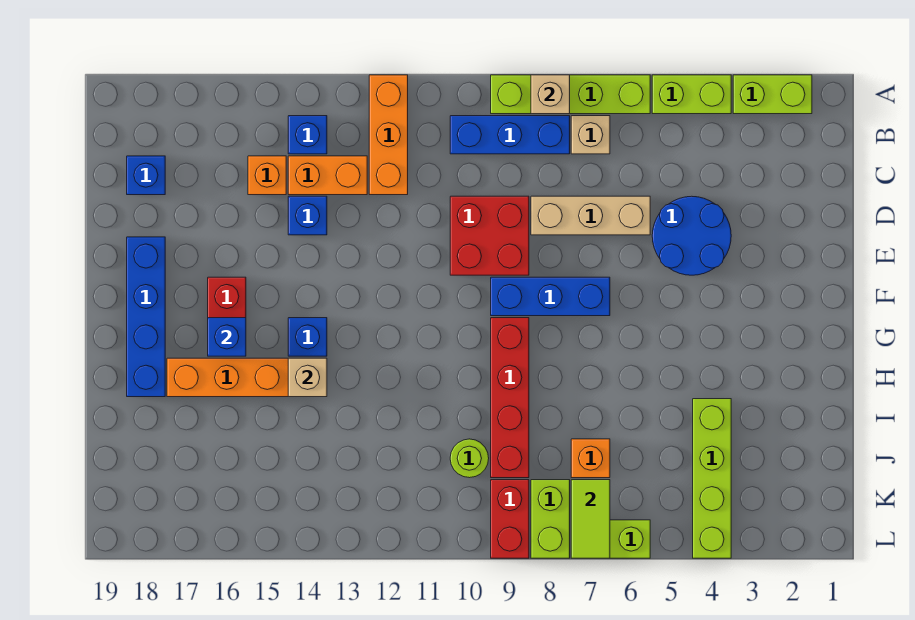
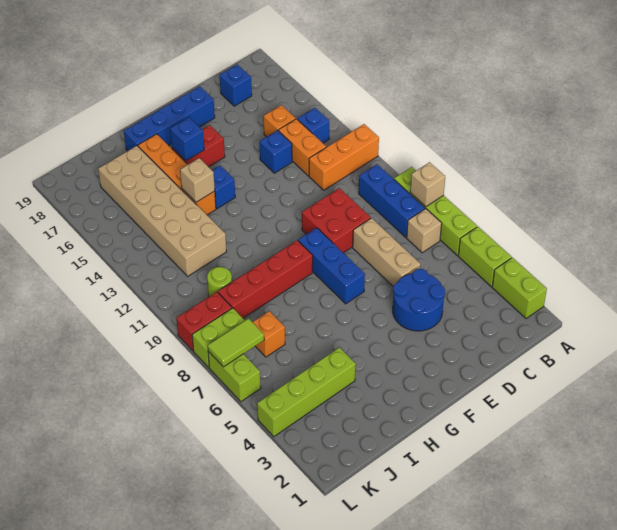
none -> tan brick I12:J17 level 1

